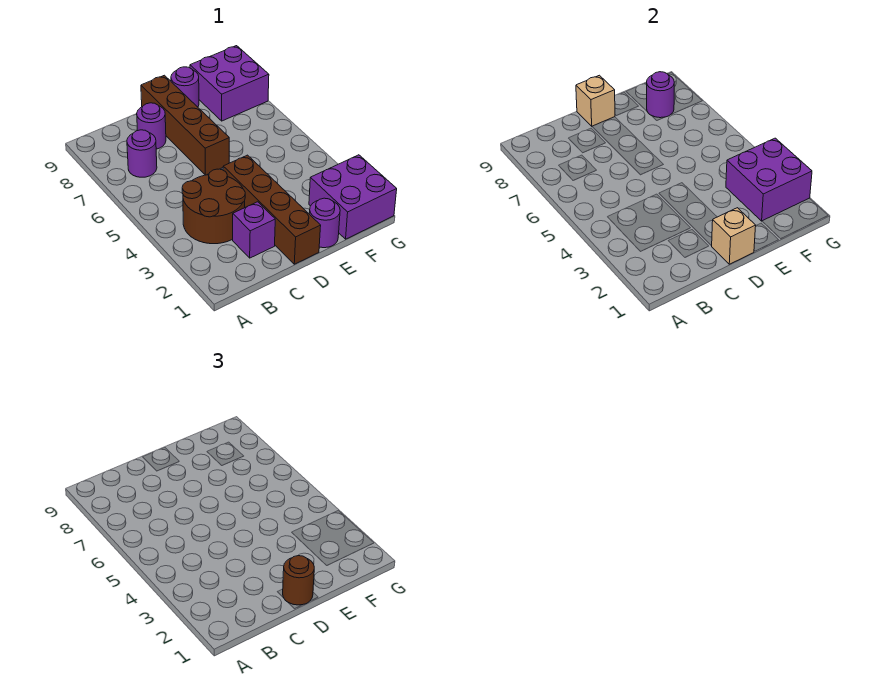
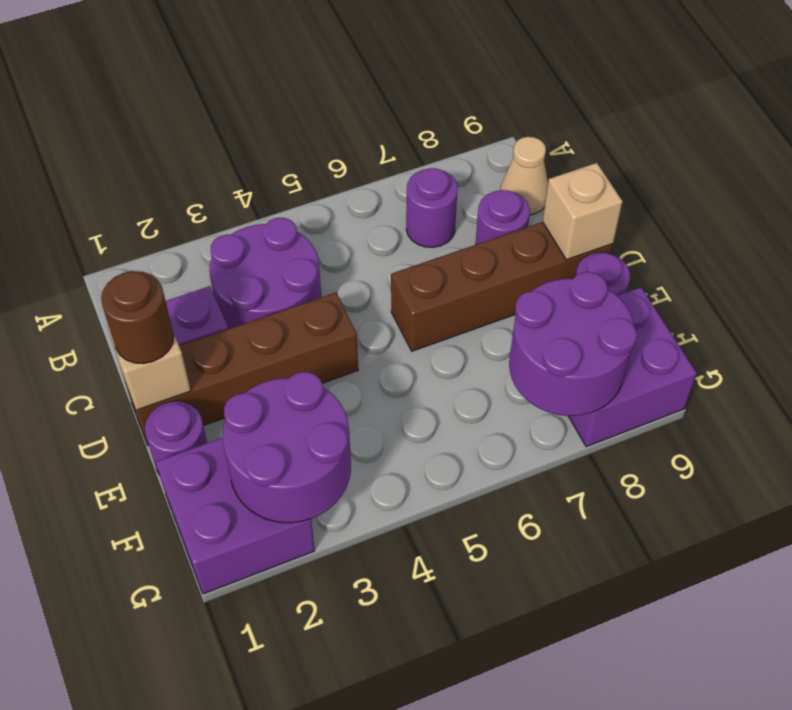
brown round brick B3:C4 level 1 -> purple round brick B3:C4 level 1
none -> tan cone B9 level 1
purple brick F2:G3 level 2 -> purple round brick F2:G3 level 2
purple round brick F8 level 2 -> purple round brick F7:G8 level 2

